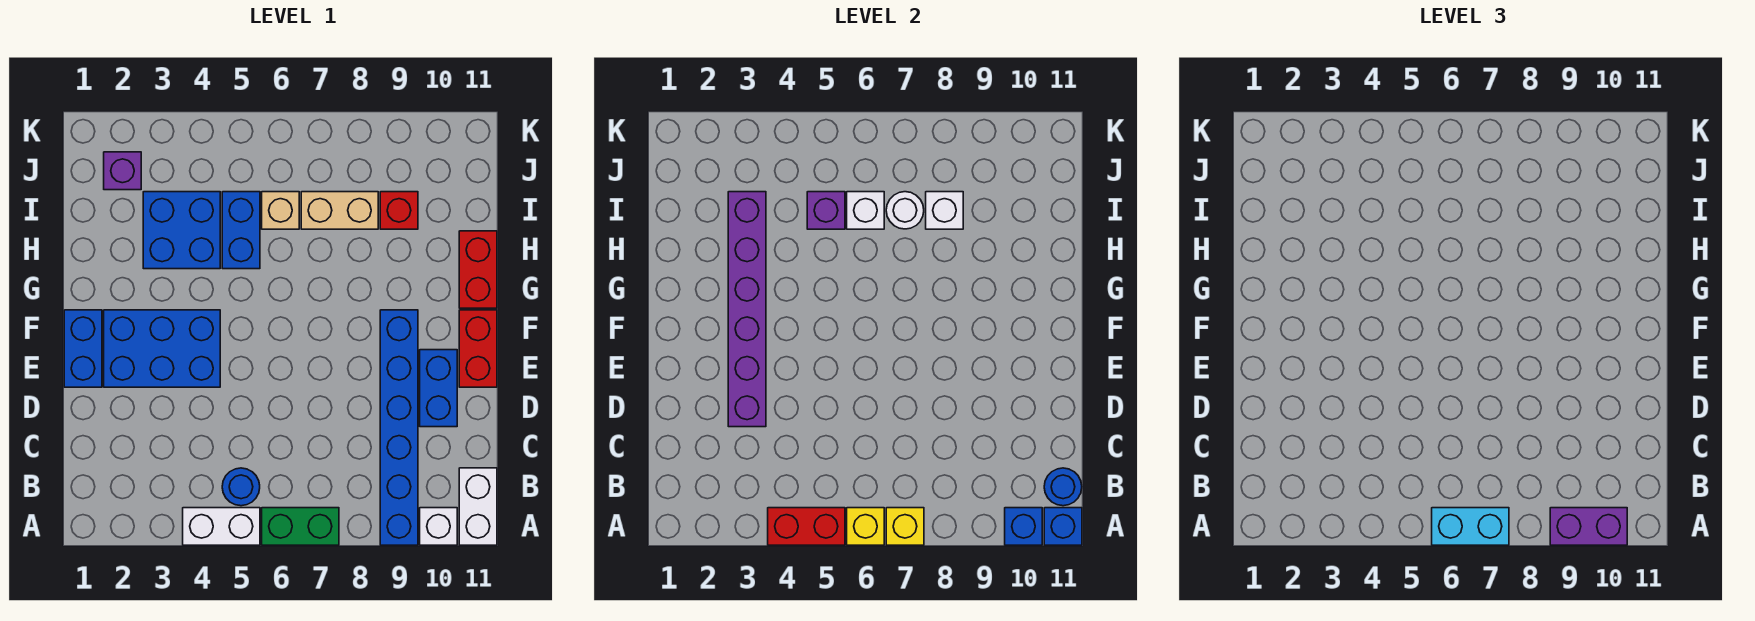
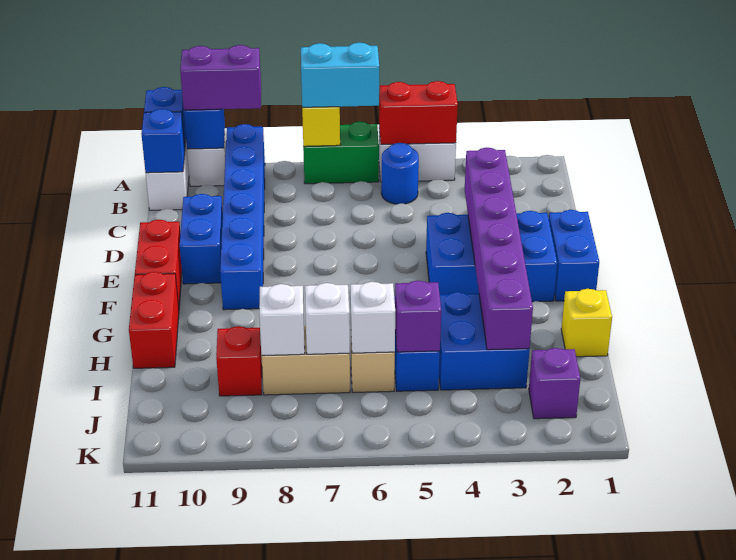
yellow brick A6 level 2 -> yellow brick H1 level 1
blue round brick B11 level 2 -> blue brick B11 level 2
white round brick I7 level 2 -> white brick I7 level 2

